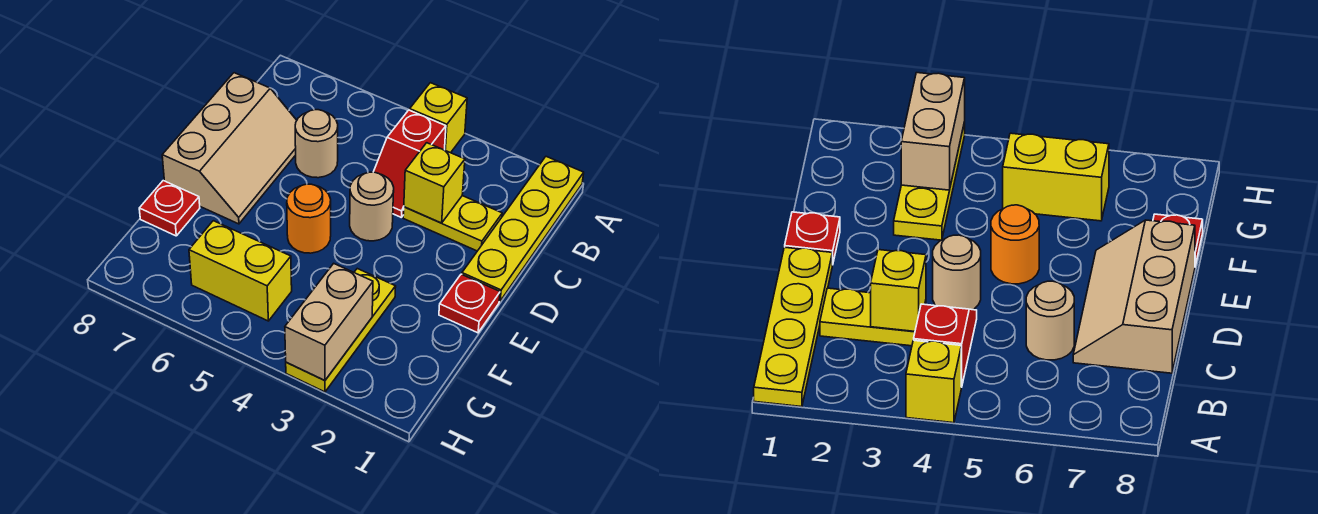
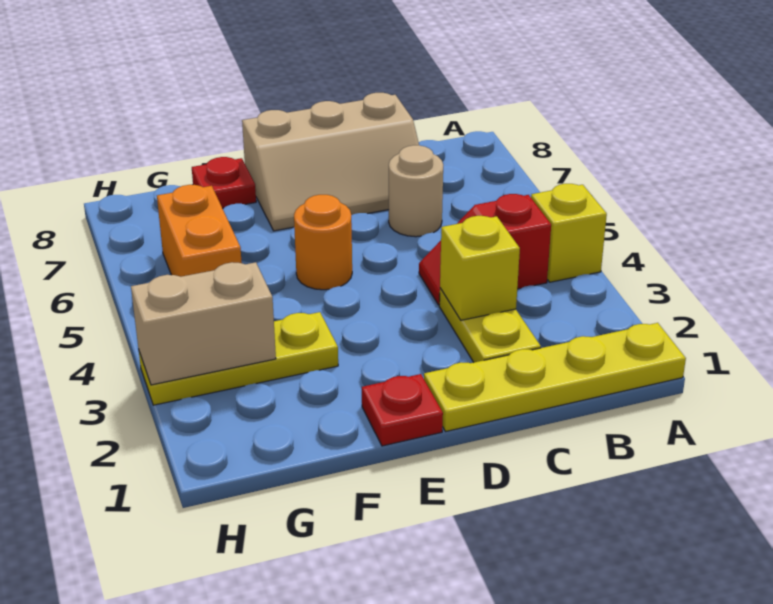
tan round brick D4 level 1 -> none
yellow brick G5:G6 level 1 -> orange brick G5:G6 level 1

